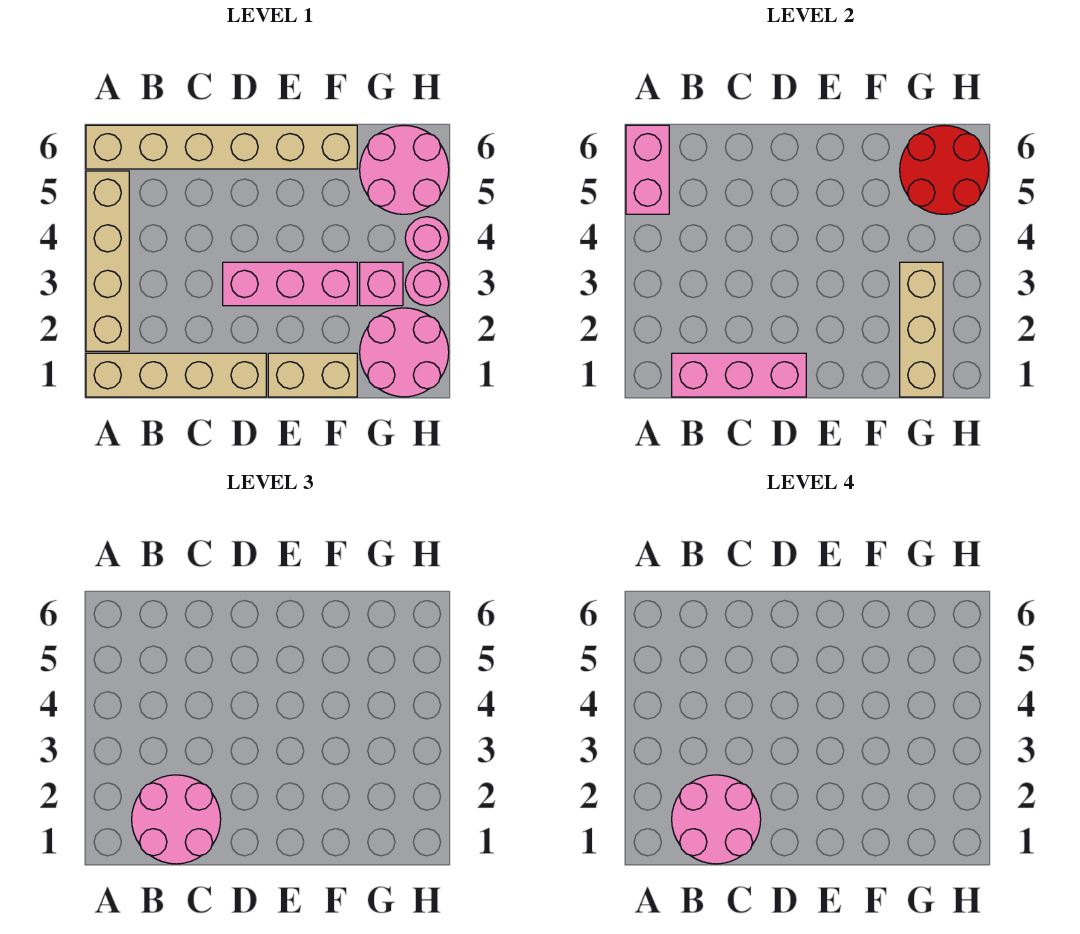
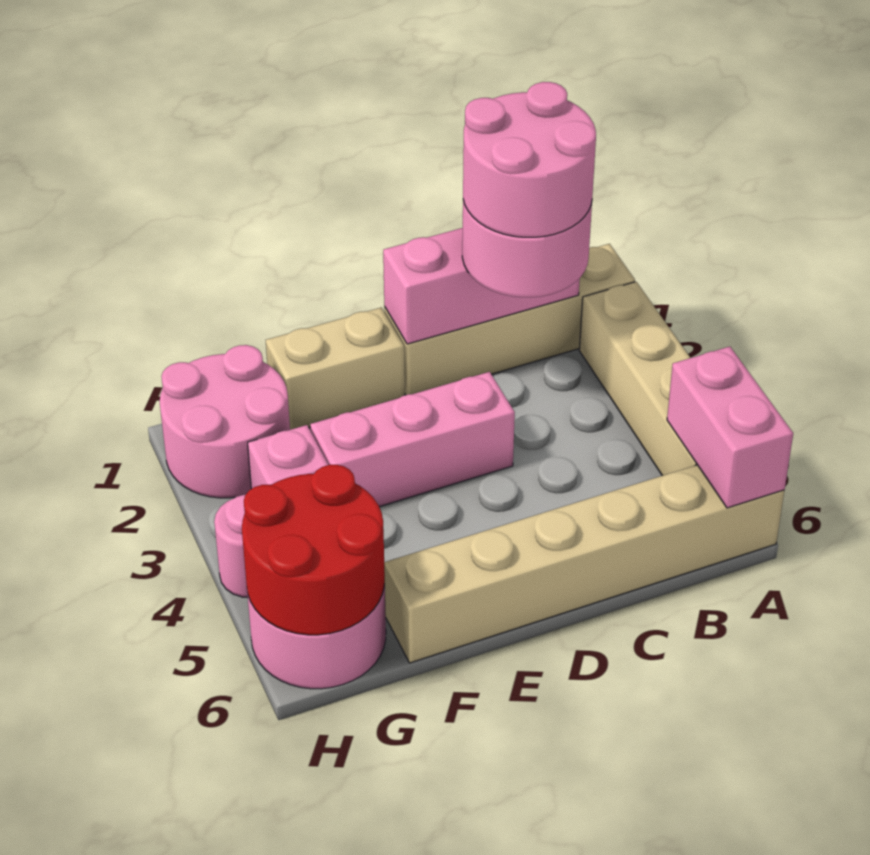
tan brick G1:G3 level 2 -> none
pink round brick H3 level 1 -> none

